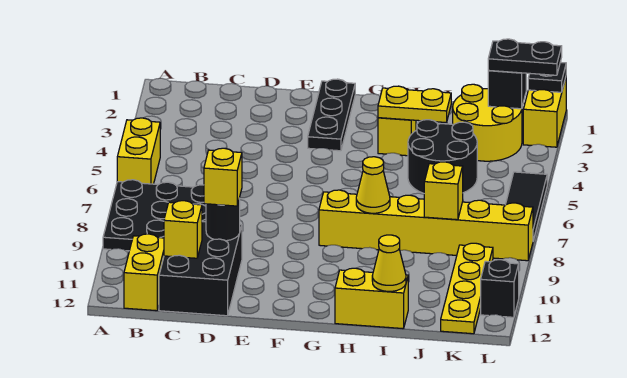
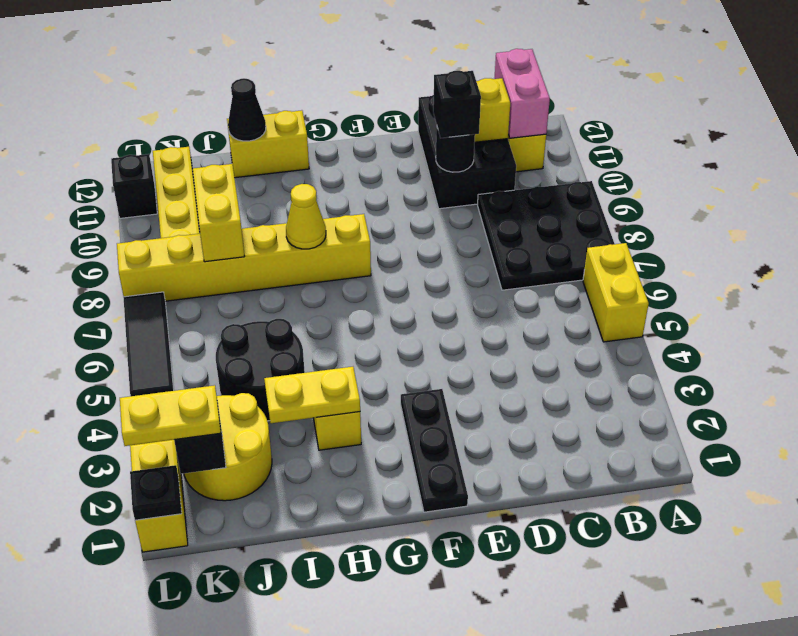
none -> pink brick B11:B12 level 2
yellow brick D10 level 3 -> black brick D10 level 3
yellow cone I12 level 2 -> black cone I12 level 2
yellow brick J8 level 2 -> yellow brick J8:J9 level 2
black plate K2:L2 level 3 -> yellow plate K2:L2 level 3

